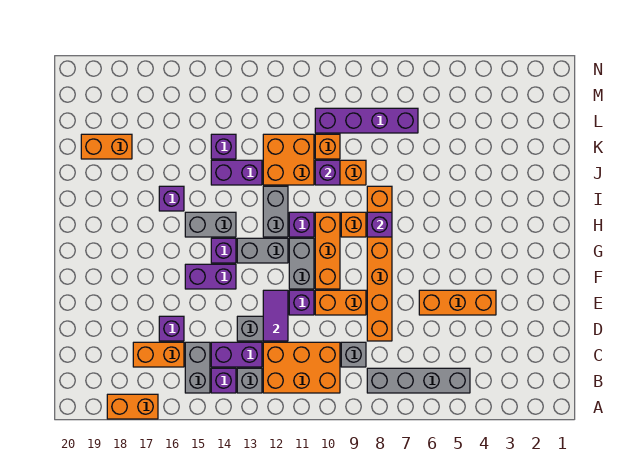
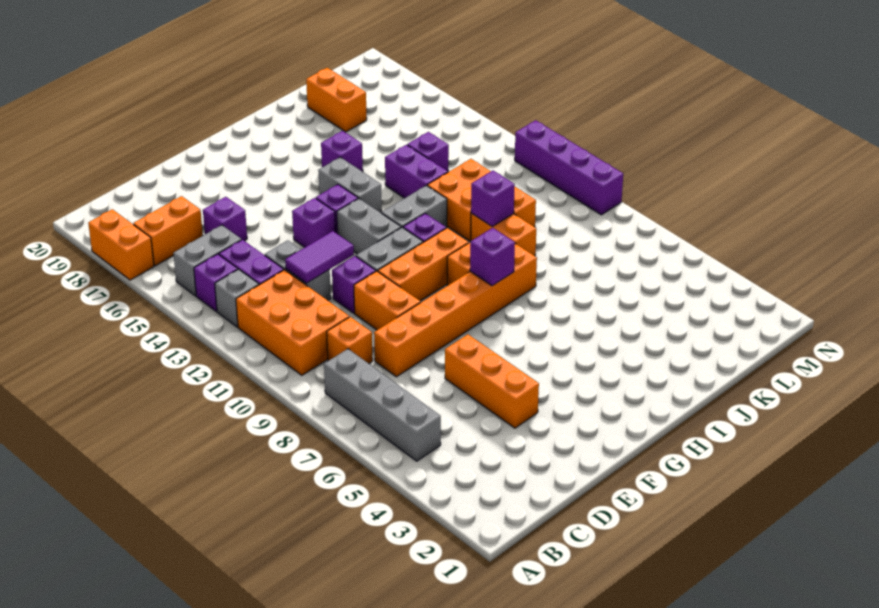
grey brick C9 level 1 -> orange brick C9 level 1
orange brick C16:C17 level 1 -> orange brick B17:C17 level 1
purple brick F14:F15 level 1 -> purple brick F14 level 1
purple brick L7:L10 level 1 -> purple brick N9:N12 level 1

